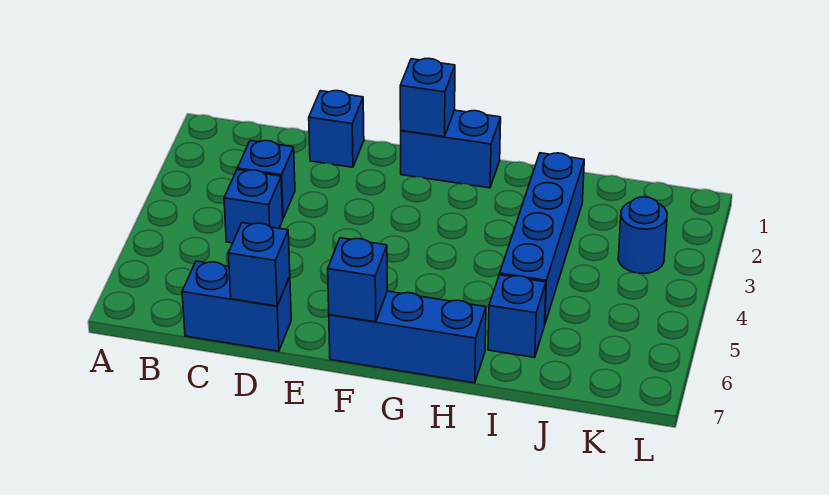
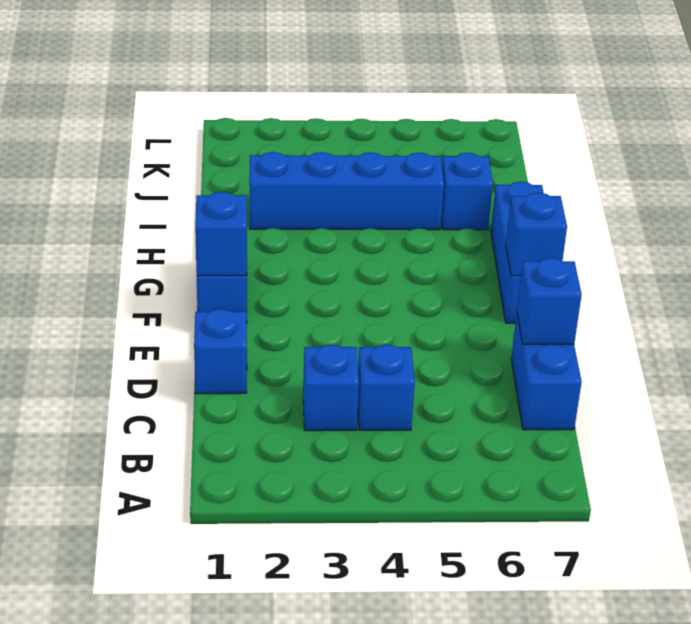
blue round brick K3 level 1 -> none

